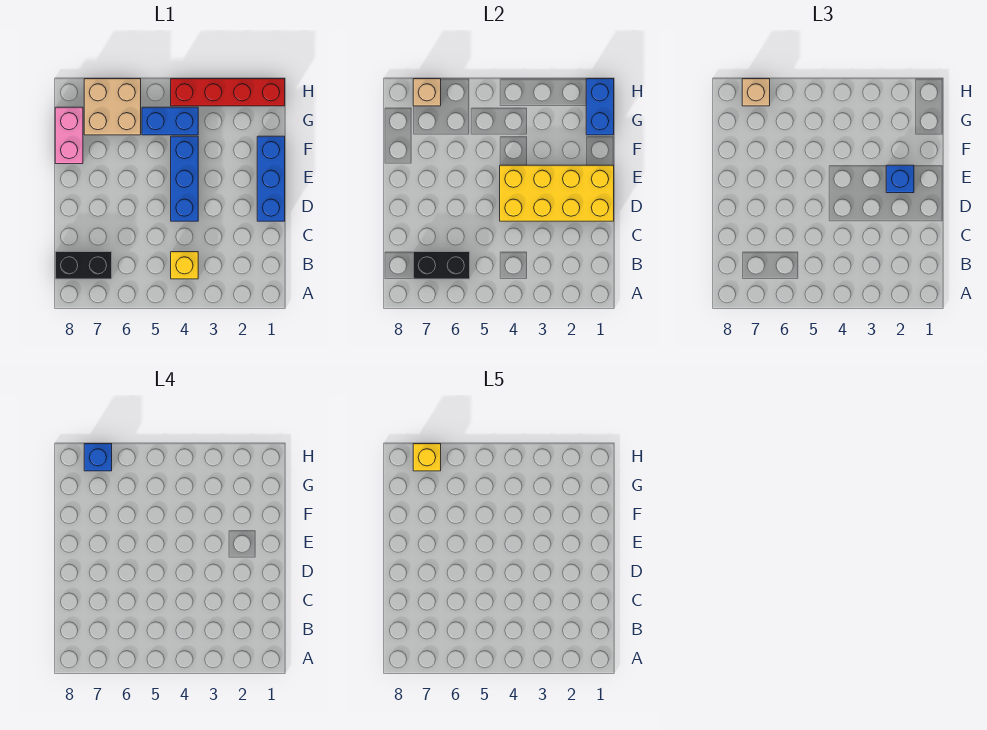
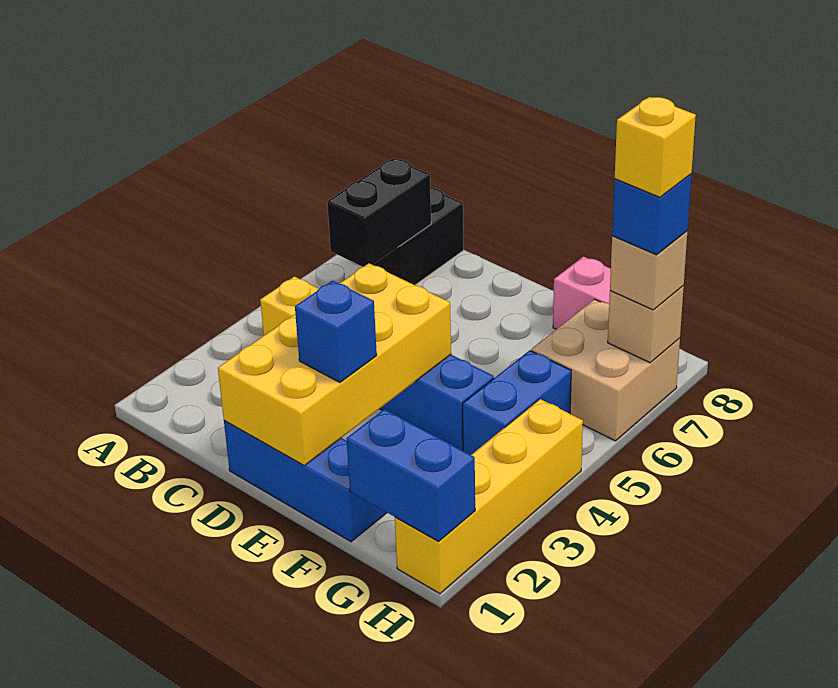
red brick H1:H4 level 1 -> yellow brick H1:H4 level 1

